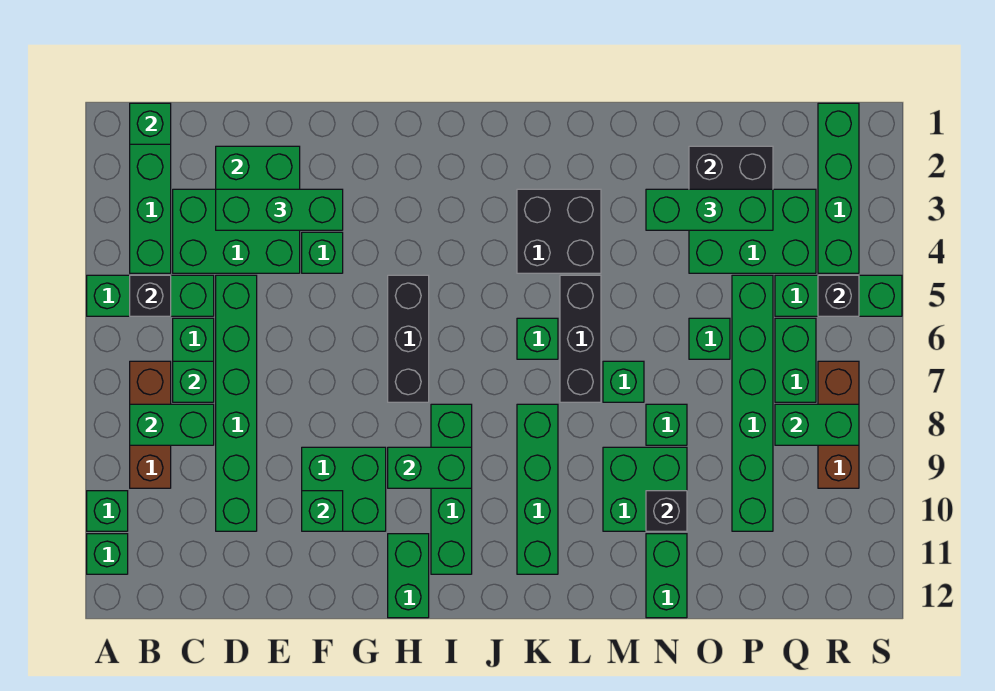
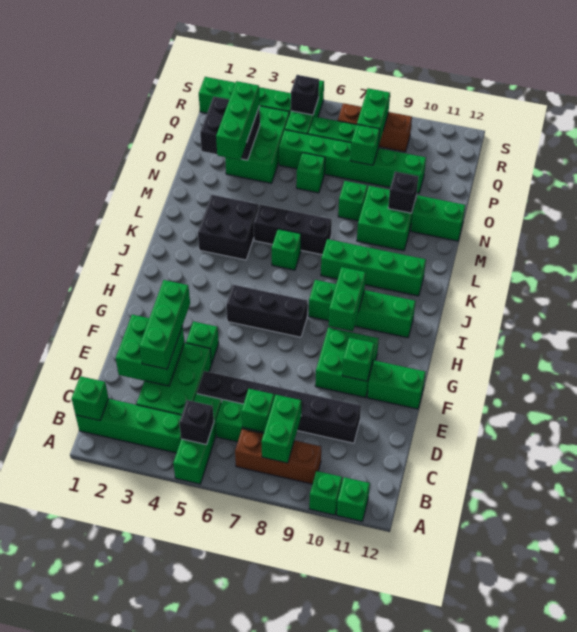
green brick D5:D10 level 1 -> black brick D5:D10 level 1
green brick H11:H12 level 1 -> green brick F11:F12 level 1
green brick M7 level 1 -> green brick P8 level 2

